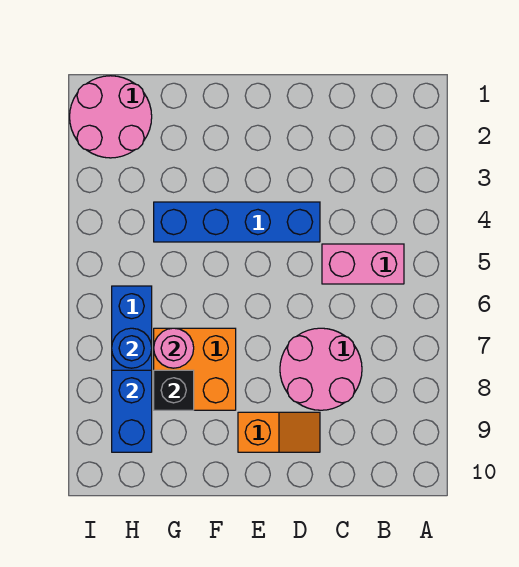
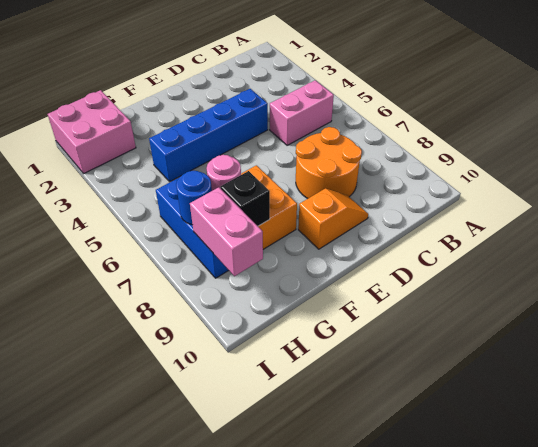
pink round brick C7:D8 level 1 -> orange round brick C7:D8 level 1
pink round brick H1:I2 level 1 -> pink brick H1:I2 level 1
blue brick H8:H9 level 2 -> pink brick H8:H9 level 2

